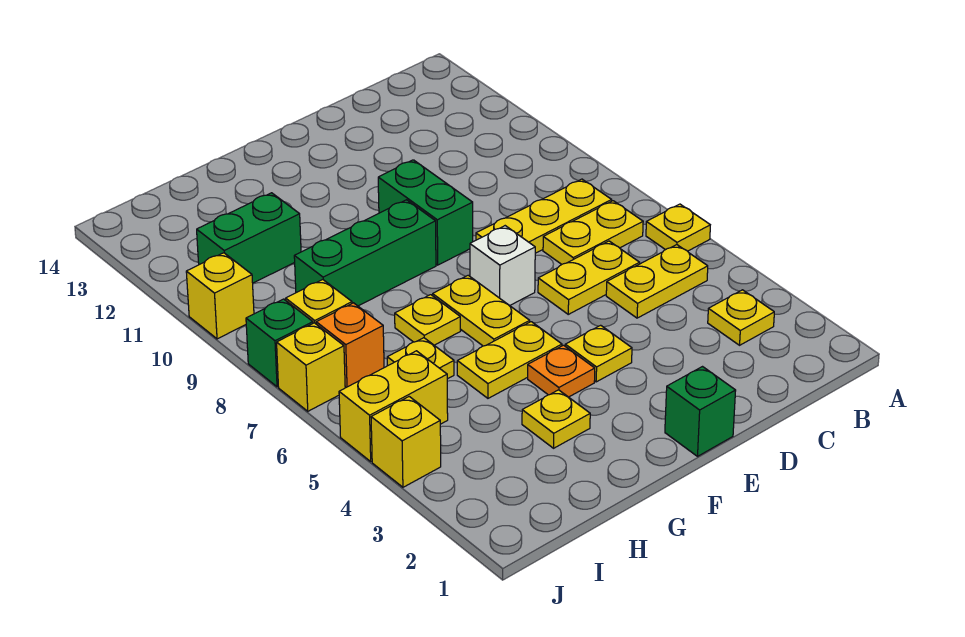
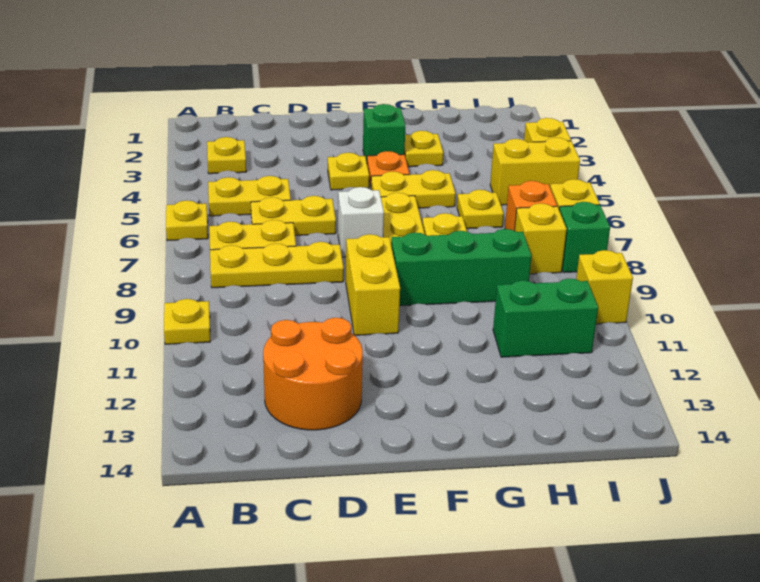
none -> yellow plate A10 level 1
none -> orange round brick C12:D13 level 1
green brick E1 level 1 -> green brick F3 level 1
green brick E9:E10 level 1 -> yellow brick E9:E10 level 1

